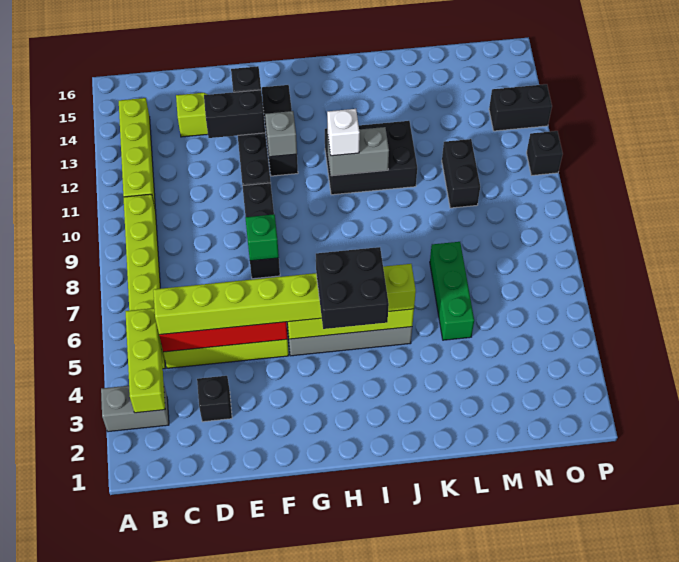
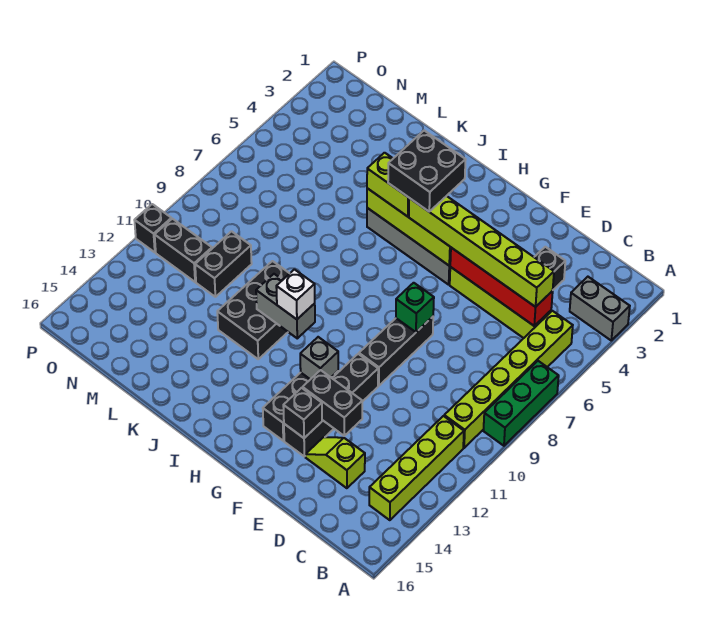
lime brick B3:B5 level 2 -> none
black brick I11:K12 level 1 -> black brick J10:K12 level 1
green brick L5:L7 level 1 -> green brick A7:A9 level 1
black brick O13:P13 level 1 -> black brick N11:O11 level 1

